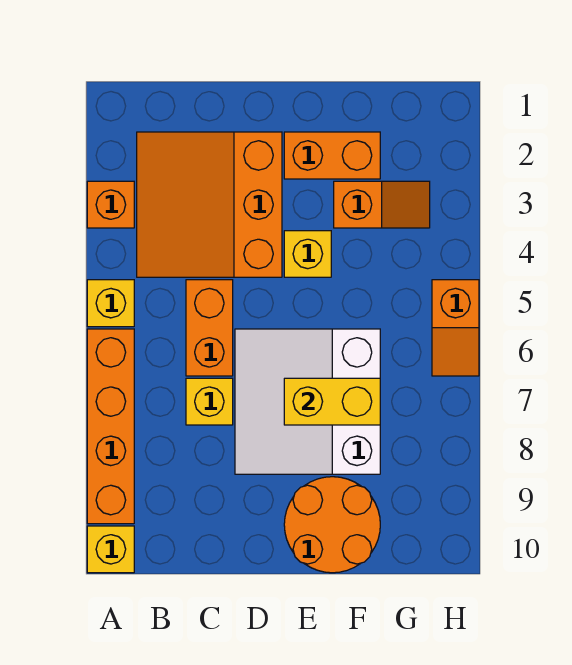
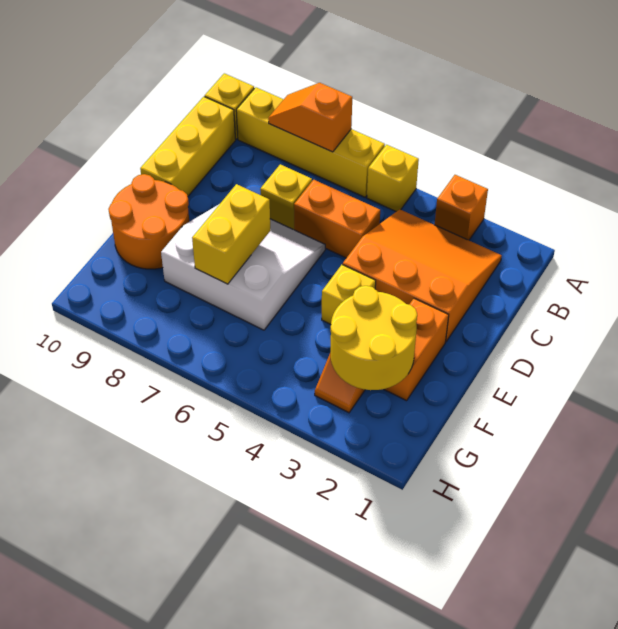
orange brick A6:A9 level 1 -> yellow brick A6:A9 level 1
none -> yellow brick B10:D10 level 1
none -> yellow round brick F2:G3 level 2
orange slope H5:H6 level 1 top 5 -> orange slope A7:A8 level 2 top 7

